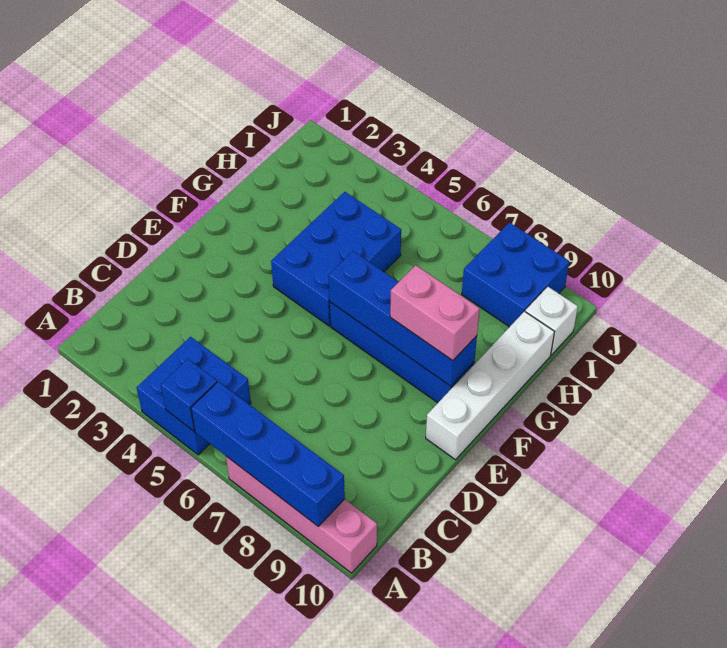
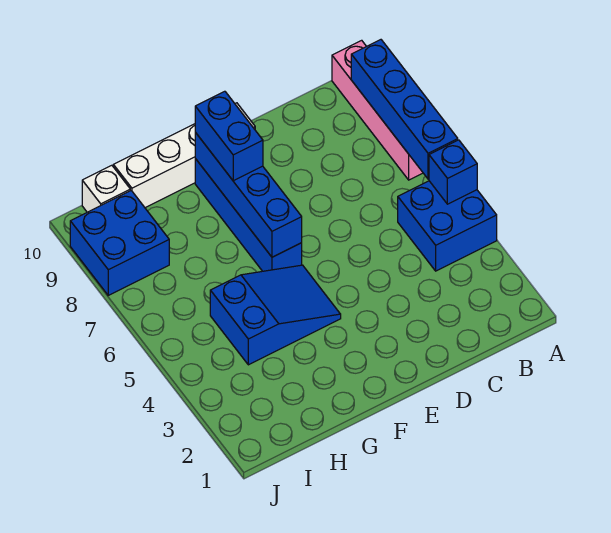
blue brick F4:H5 level 1 -> blue slope F4:H5 level 1 top H
pink brick F8:F9 level 3 -> blue brick F8:F9 level 3

